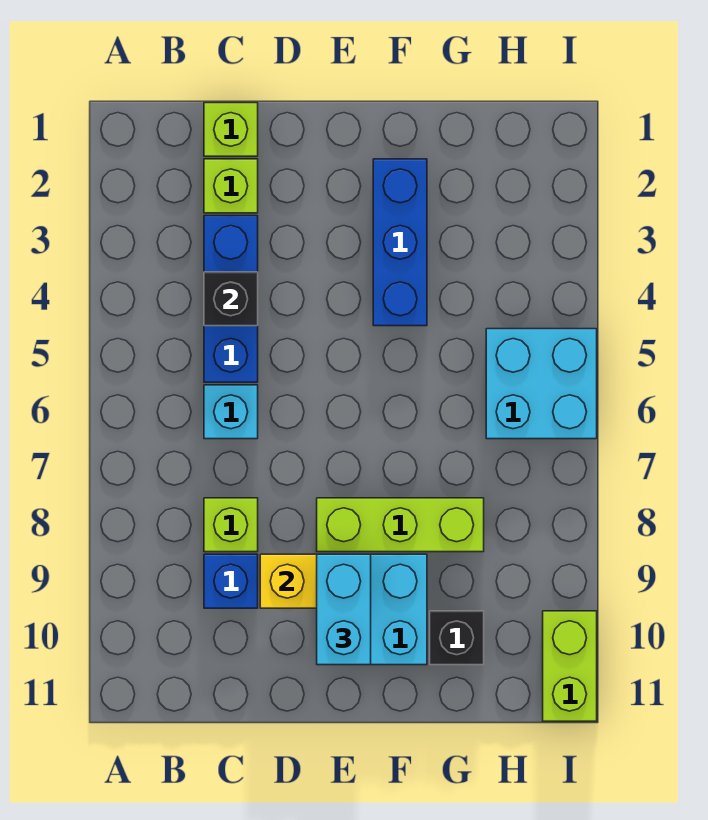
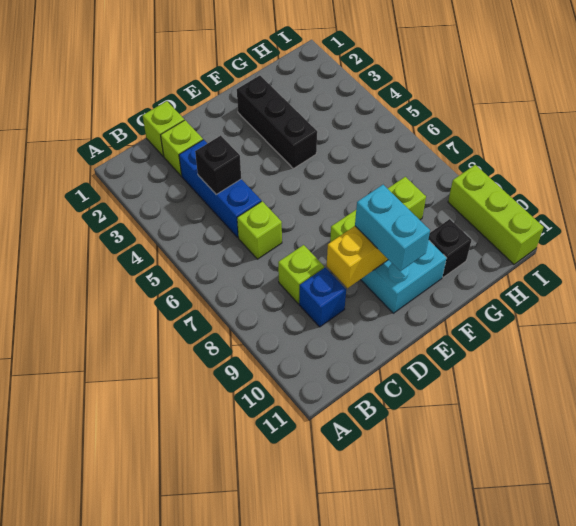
cyan brick C6 level 1 -> lime brick C6 level 1
blue brick F2:F4 level 1 -> black brick F2:F4 level 1
cyan brick H5:I6 level 1 -> none
lime brick I10:I11 level 1 -> lime brick I9:I11 level 1

